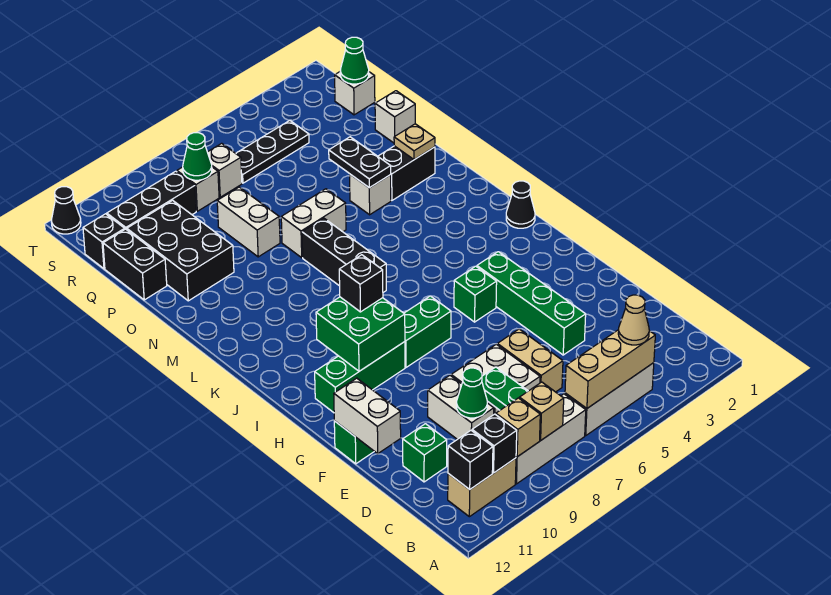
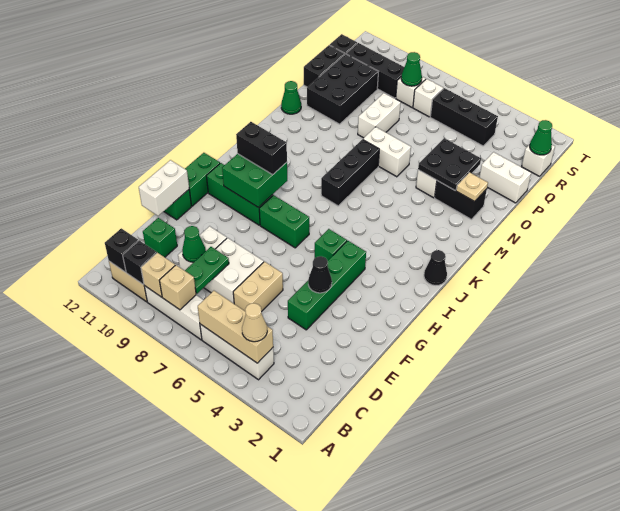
none -> green brick G12:H12 level 1
black brick I9 level 3 -> black brick I9:I10 level 3
black plate N4:O4 level 2 -> black plate N3:O4 level 2
none -> green cone N12 level 1
white brick P1 level 1 -> white brick P1:P2 level 1
black plate R4:R6 level 1 -> black brick R4:R6 level 1
black cone T12 level 1 -> black cone F4 level 2

